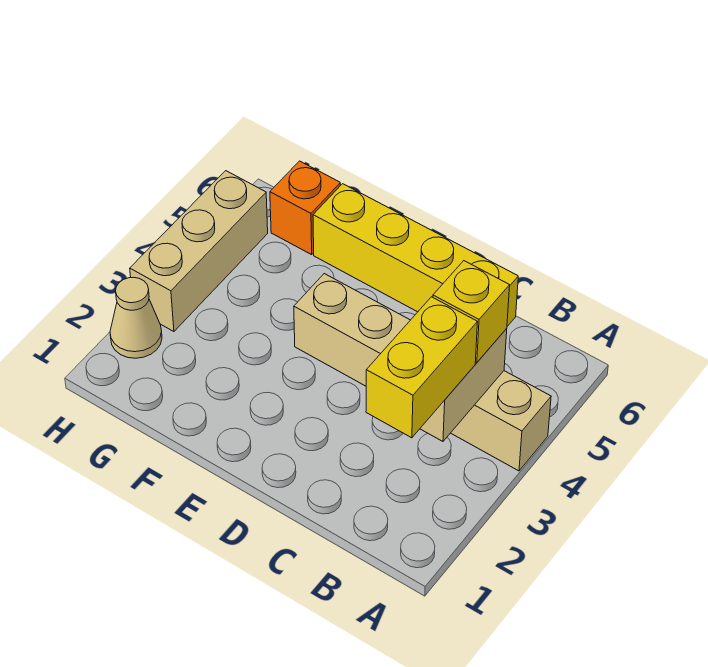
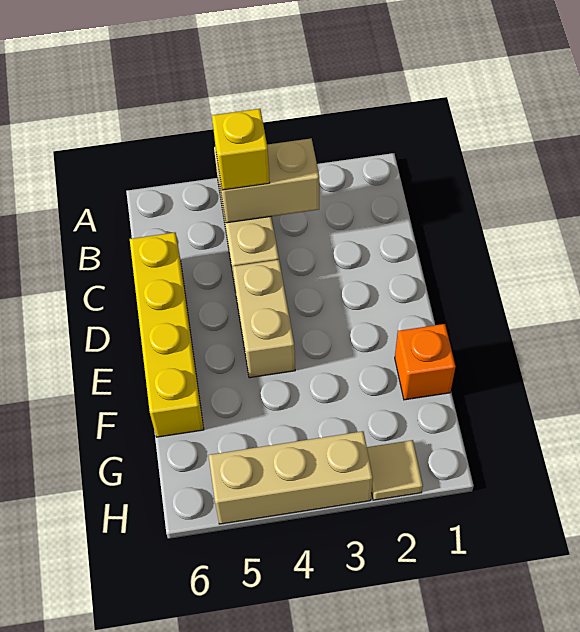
yellow brick B2:B3 level 3 -> none
orange brick G6 level 1 -> orange brick F1 level 1
tan cone H2 level 1 -> tan tile H2 level 1

